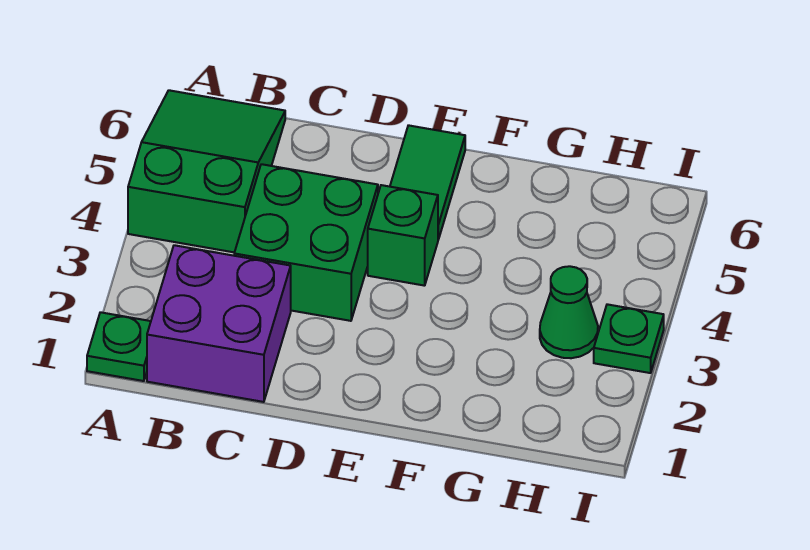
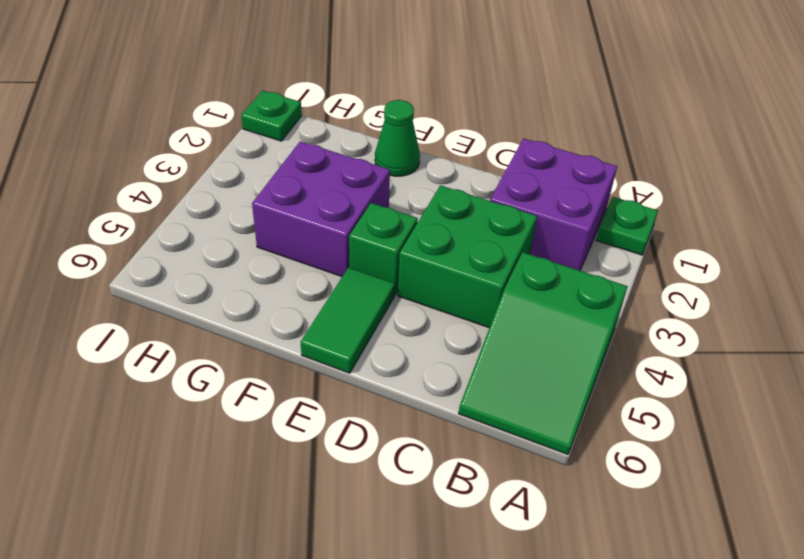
none -> purple brick F3:G4 level 1
green cone H3 level 1 -> green cone F1 level 1
green plate I3 level 1 -> green plate I1 level 1

